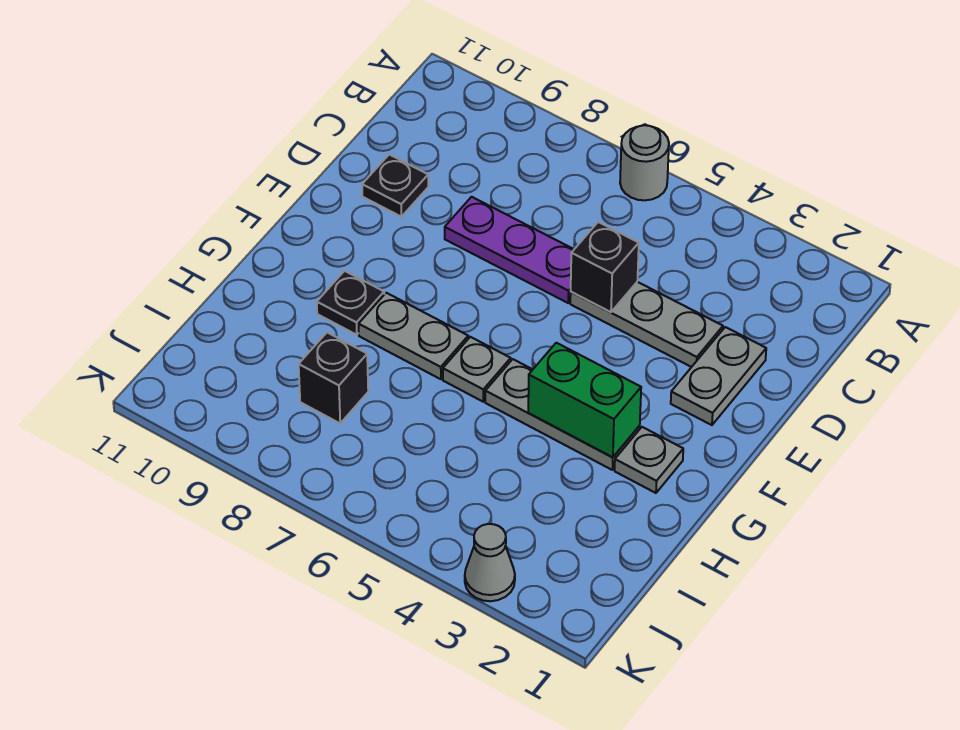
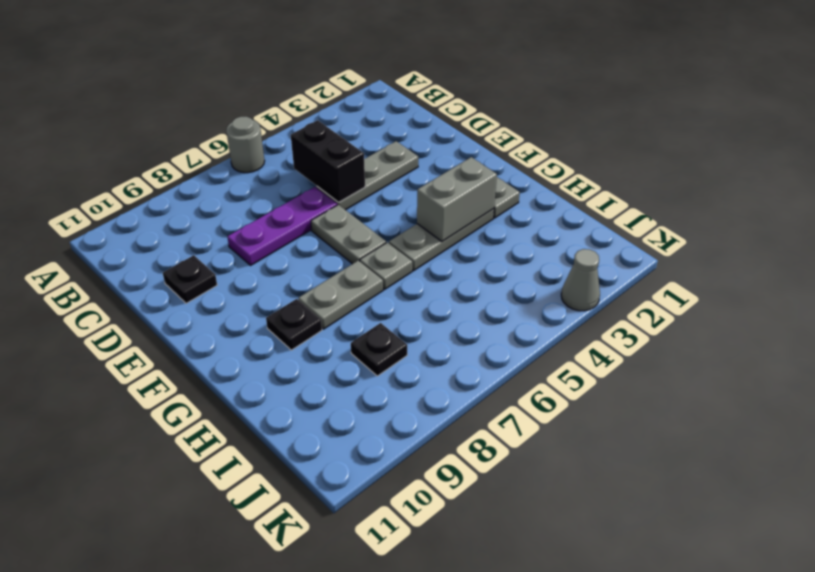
grey plate D2:E2 level 1 -> grey plate E6:F6 level 1
black brick D5 level 2 -> black brick C5:D5 level 2
green brick G3:G4 level 2 -> grey brick G3:G4 level 2
black brick I8 level 1 -> black plate I8 level 1

